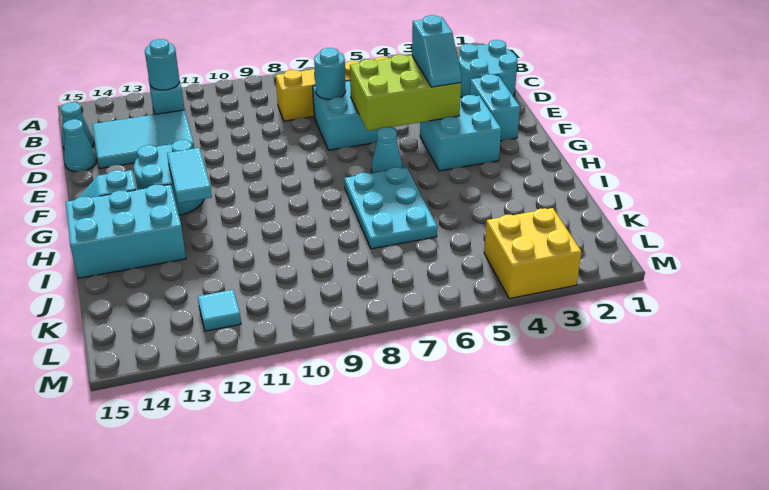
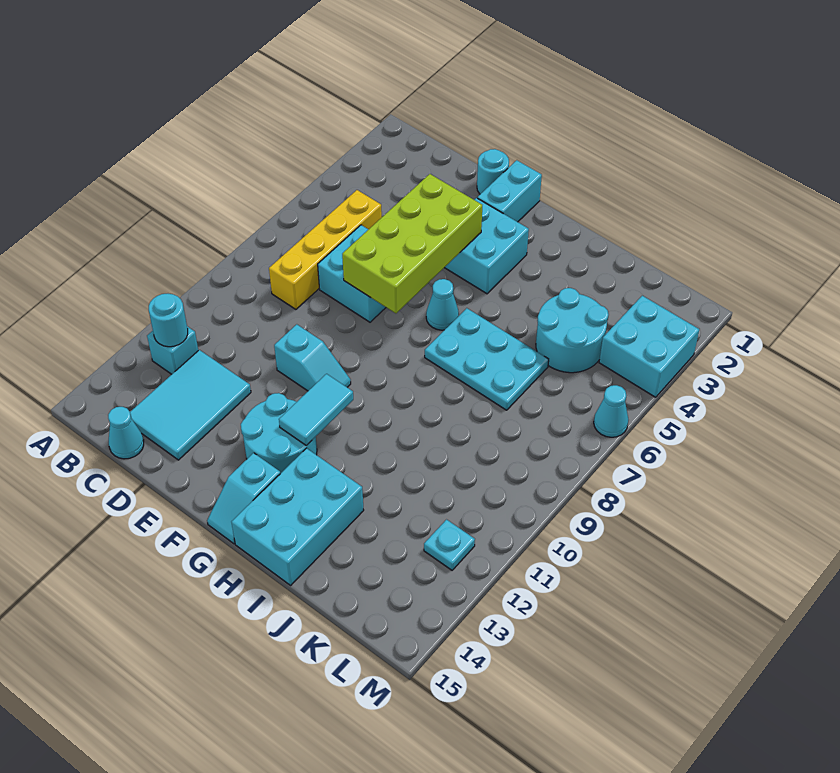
cyan round brick C1:D2 level 1 -> cyan round brick J4:K5 level 1
cyan round brick D7 level 2 -> cyan round brick E1 level 1
cyan cone D15 level 1 -> cyan cone M6 level 1
cyan brick E2:F2 level 1 -> cyan brick F1:F2 level 1
lime brick E4:F6 level 2 -> lime brick E4:F7 level 2
cyan slope E4:F4 level 3 top E -> cyan slope E10:F10 level 1 top E
cyan tile G12:H12 level 2 -> cyan tile G11:G12 level 2
yellow brick L3:M4 level 1 -> cyan brick L3:M4 level 1
cyan tile L12 level 1 -> cyan plate L12 level 1

